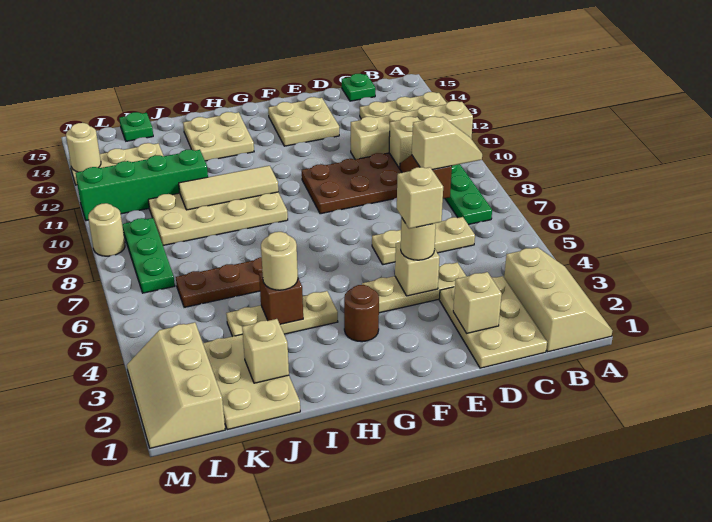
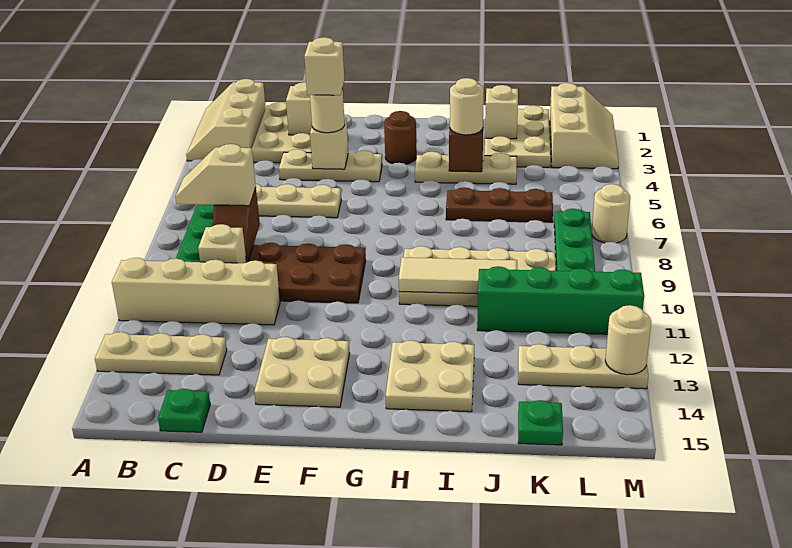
tan round brick M9 level 1 -> tan round brick M7 level 1

